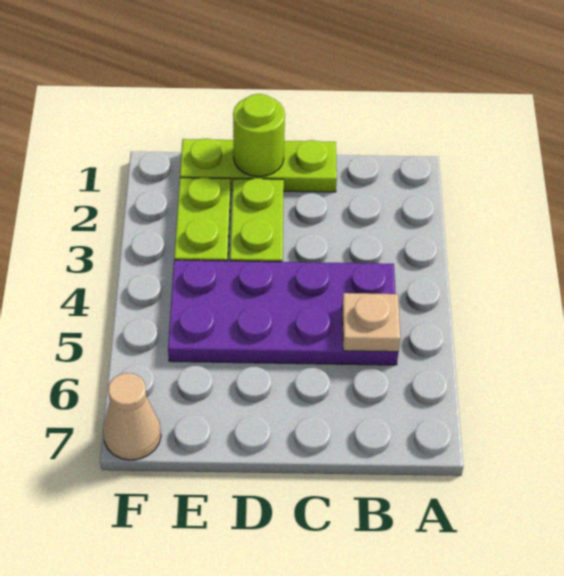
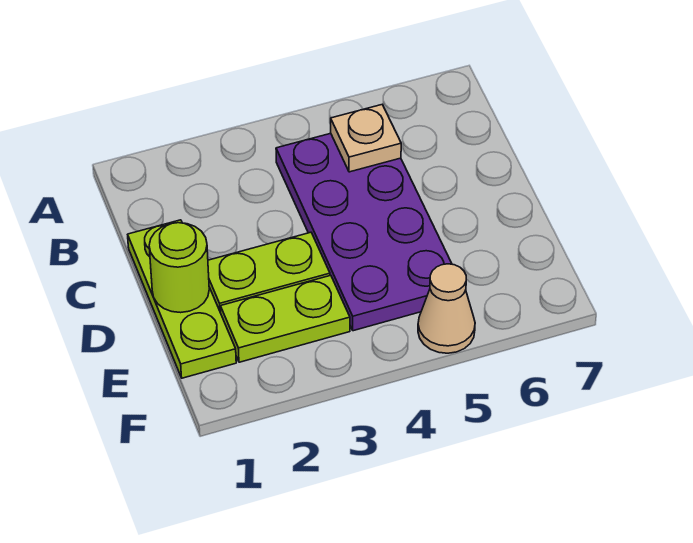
tan cone F7 level 1 -> tan cone F5 level 1

